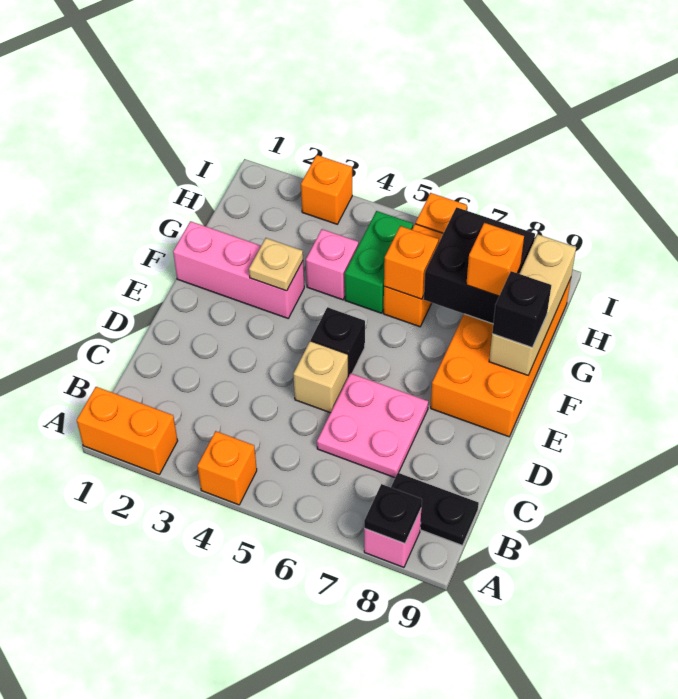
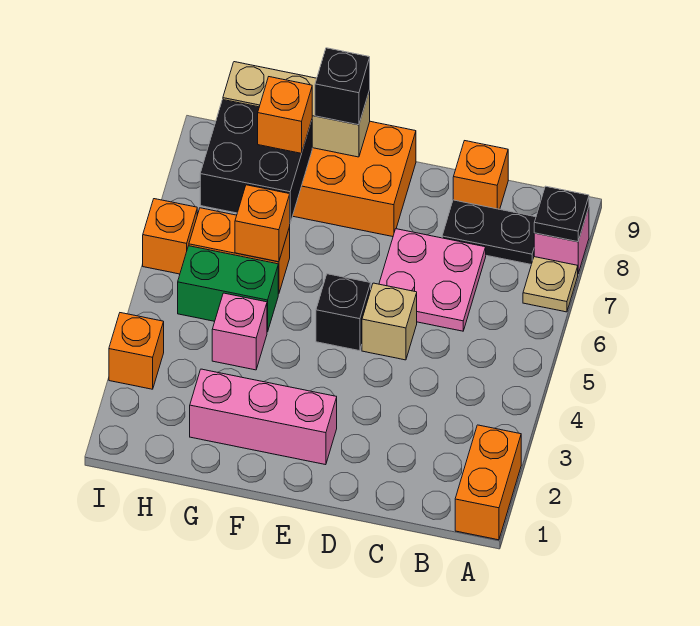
orange brick A4 level 1 -> orange brick C9 level 1
black plate B8:B9 level 1 -> black plate B8:C8 level 1
pink brick F1:F3 level 1 -> pink brick E2:G2 level 1
tan plate F3 level 2 -> tan plate A7 level 1

